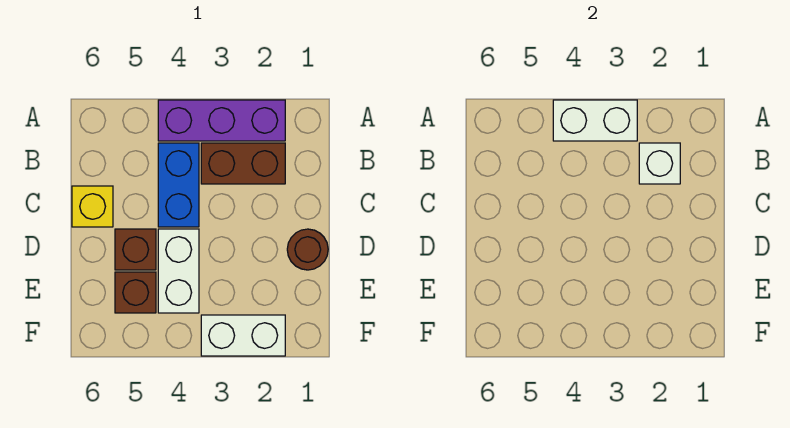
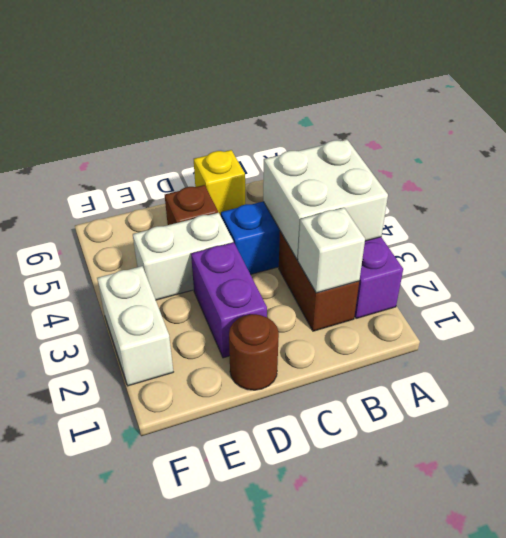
white brick A3:A4 level 2 -> white brick A3:B4 level 2
none -> purple brick D2:D3 level 1
brown brick E5 level 1 -> none

